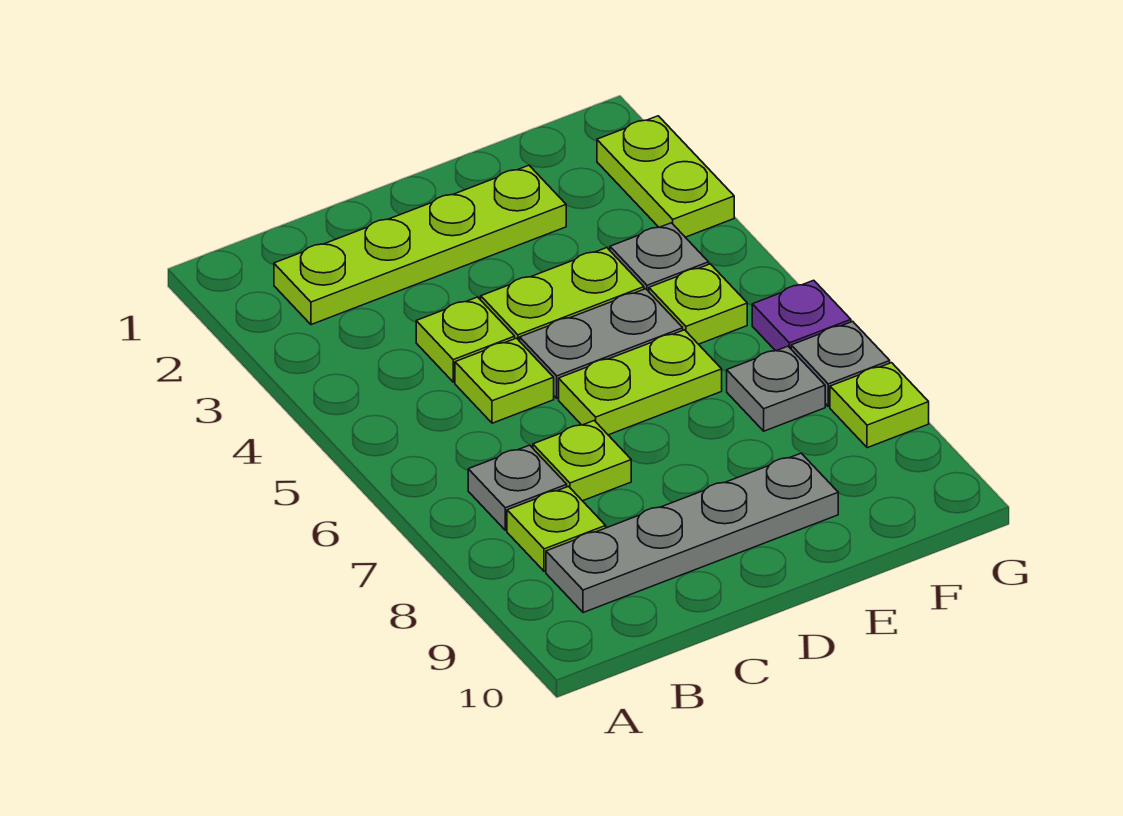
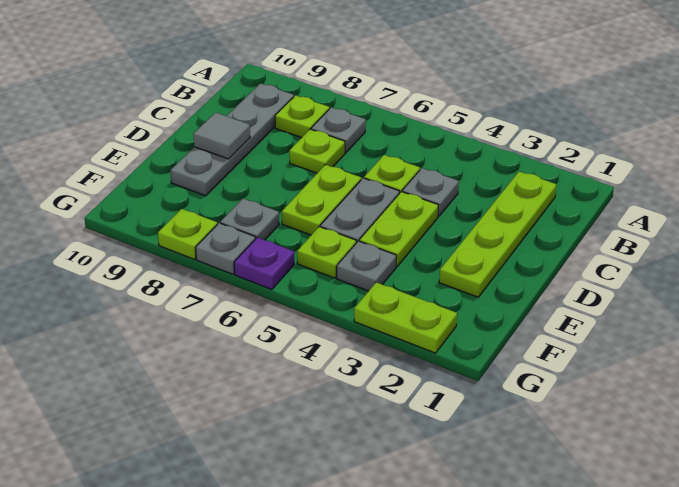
lime plate C4 level 1 -> grey plate C4 level 1
none -> grey tile D9 level 2

